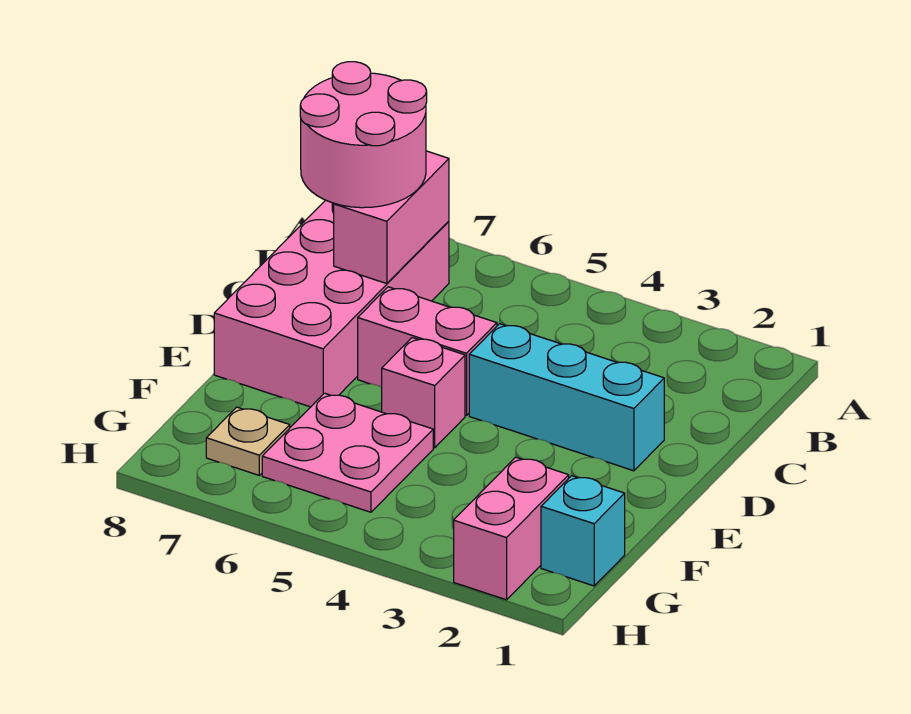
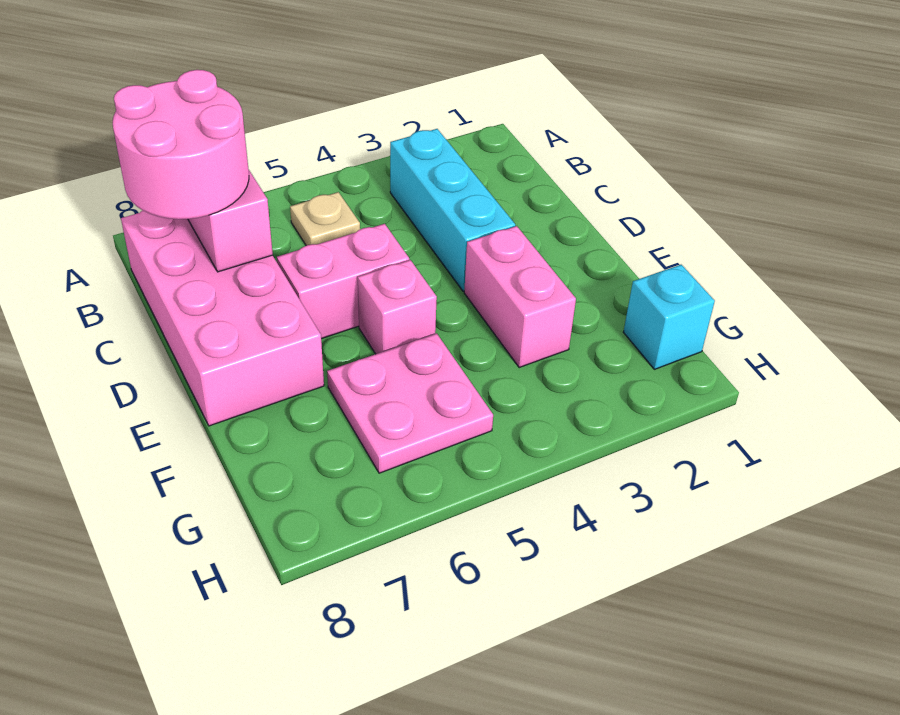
cyan brick D2:D4 level 1 -> cyan brick B3:D3 level 1
pink brick G2:H2 level 1 -> pink brick E3:F3 level 1
tan plate G7 level 1 -> tan plate B5 level 1

